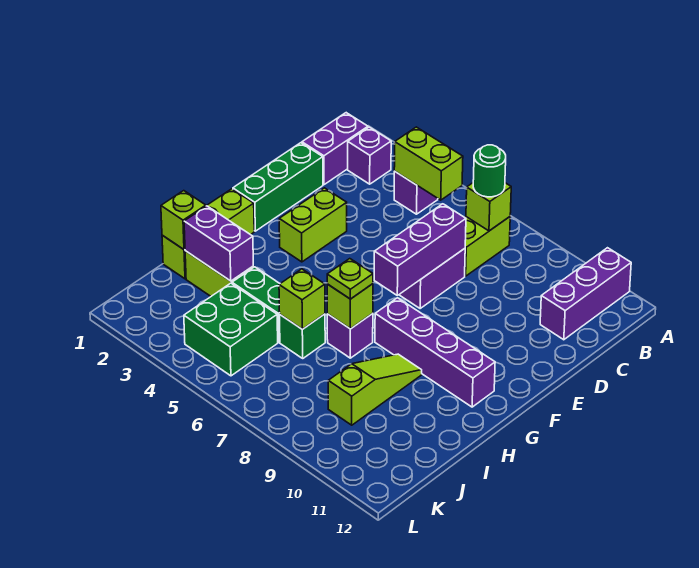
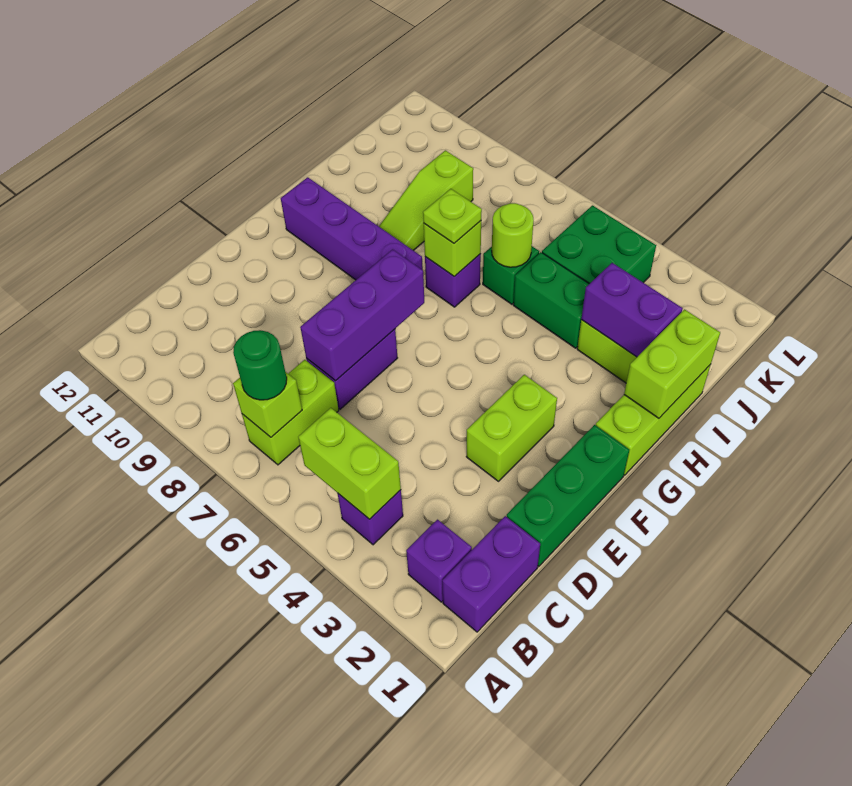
purple brick A11:C11 level 1 -> none
lime brick I1 level 2 -> lime brick H1:I1 level 2
lime brick I6 level 2 -> lime round brick I6 level 2

